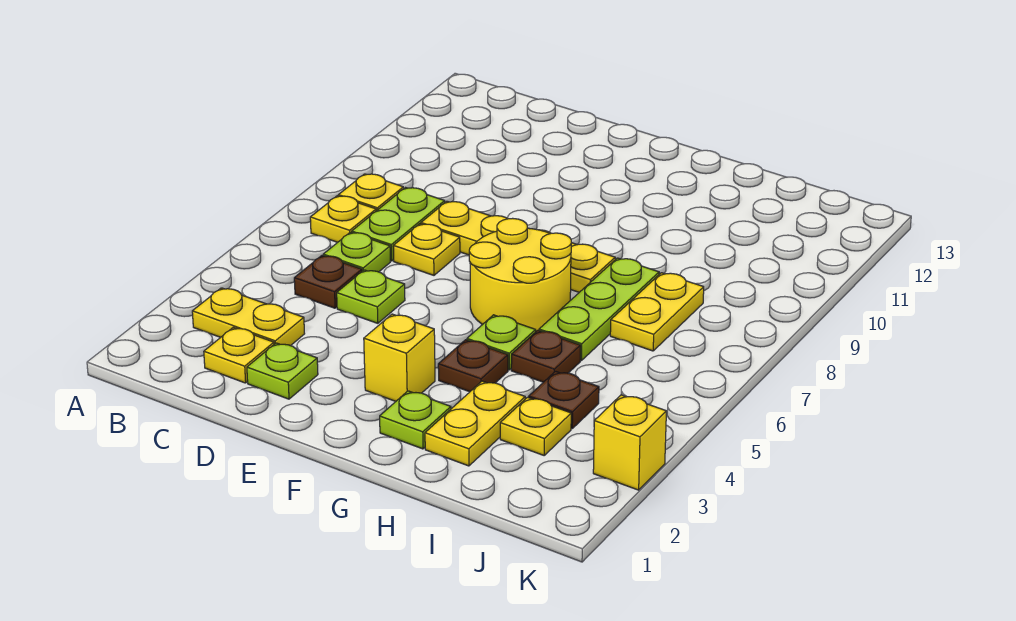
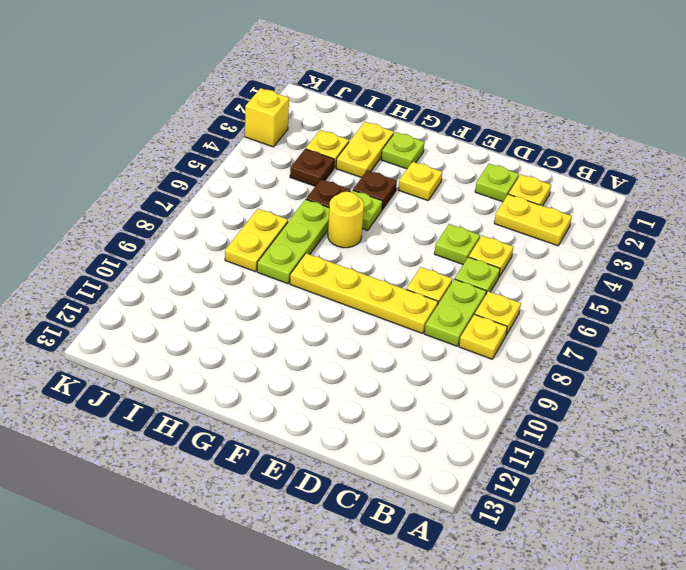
brown plate C5 level 1 -> yellow plate C5 level 1
yellow brick F3 level 1 -> yellow plate F3 level 1
yellow round brick F6:G7 level 1 -> yellow round brick G6 level 1

